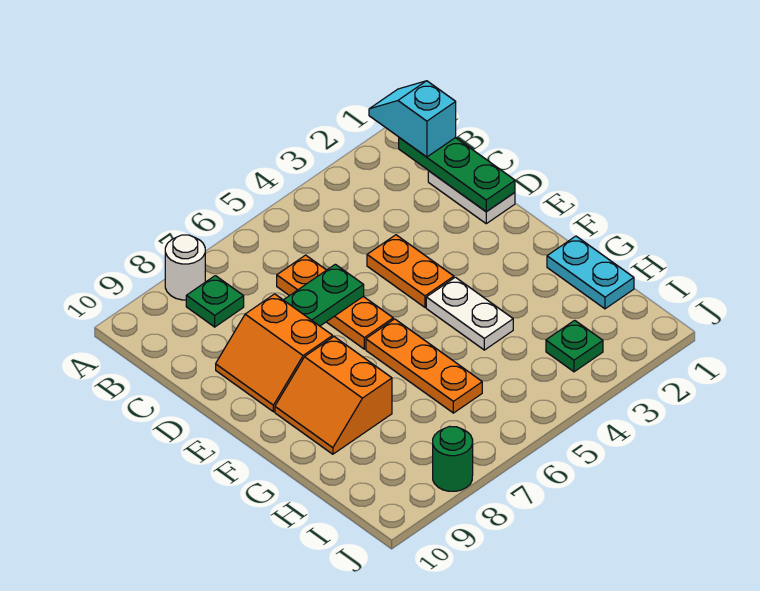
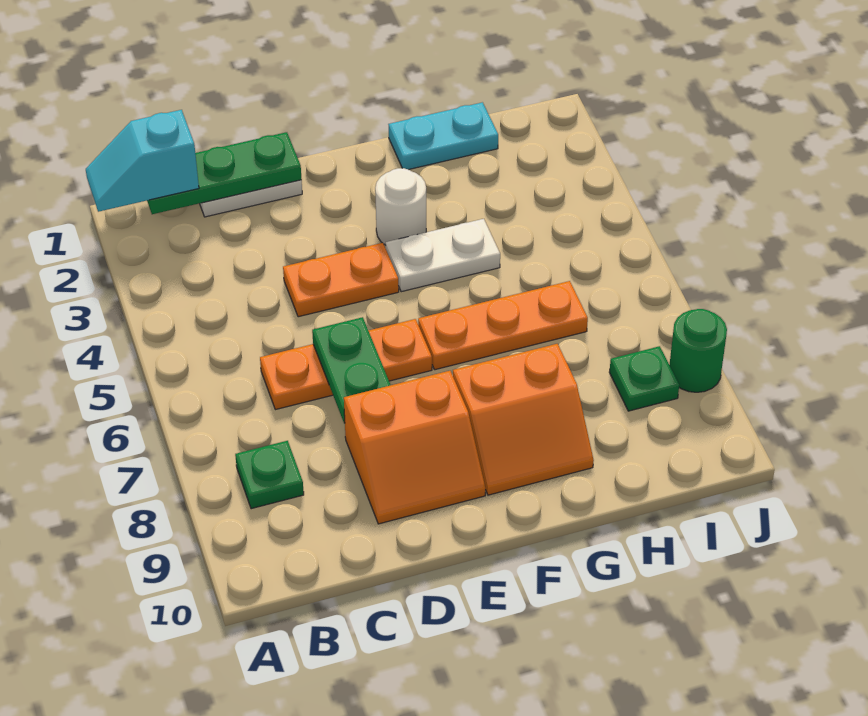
white round brick A8 level 1 -> white round brick F3 level 1
green plate I3 level 1 -> green plate I8 level 1

